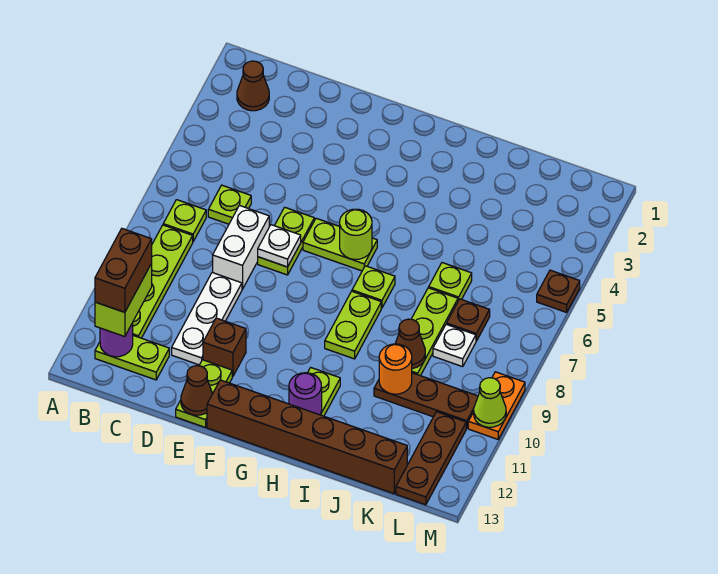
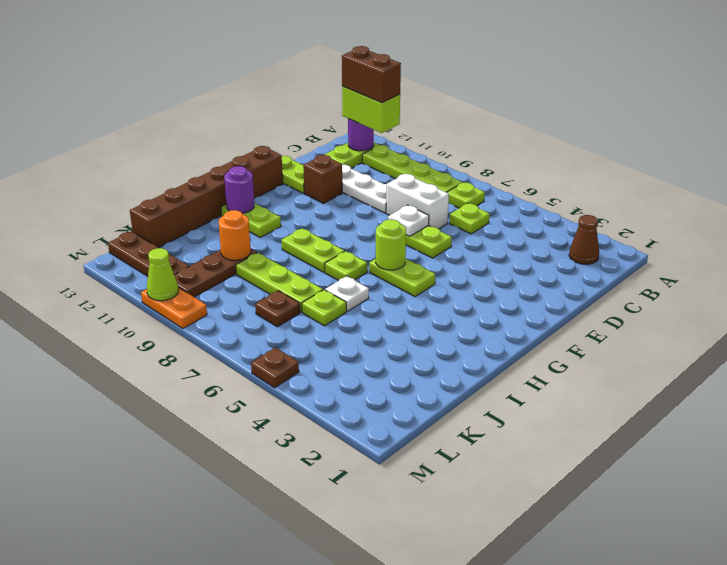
brown cone E13 level 2 -> none
lime plate F6:G6 level 1 -> lime plate G5:G6 level 1
brown cone J9 level 2 -> none
white plate K8 level 1 -> white plate I6 level 1

